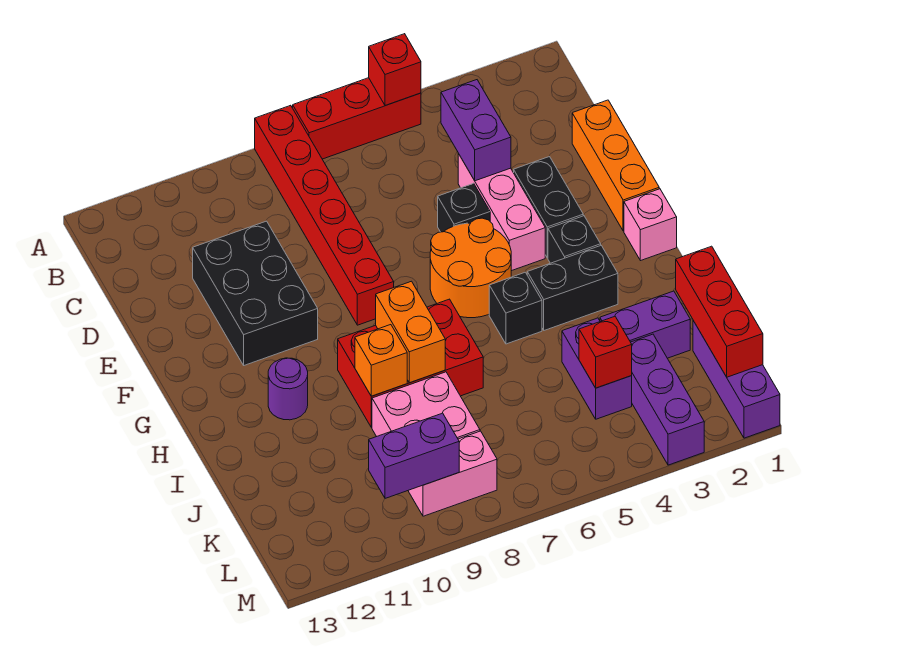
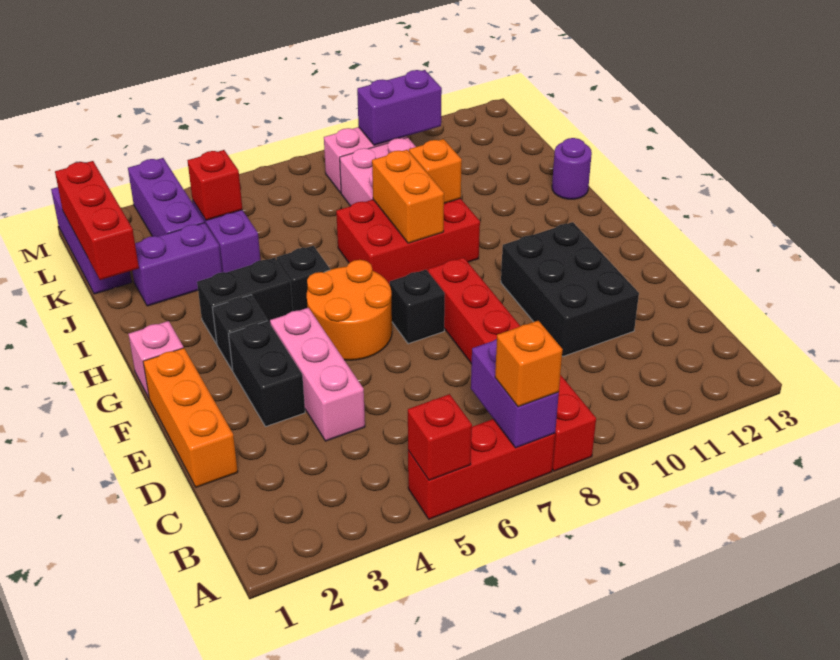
none -> orange brick A7 level 3
purple brick C4:D4 level 2 -> purple brick A7:B7 level 2
black brick E5 level 1 -> black brick F7 level 1
purple round brick H11 level 1 -> purple round brick I13 level 1

